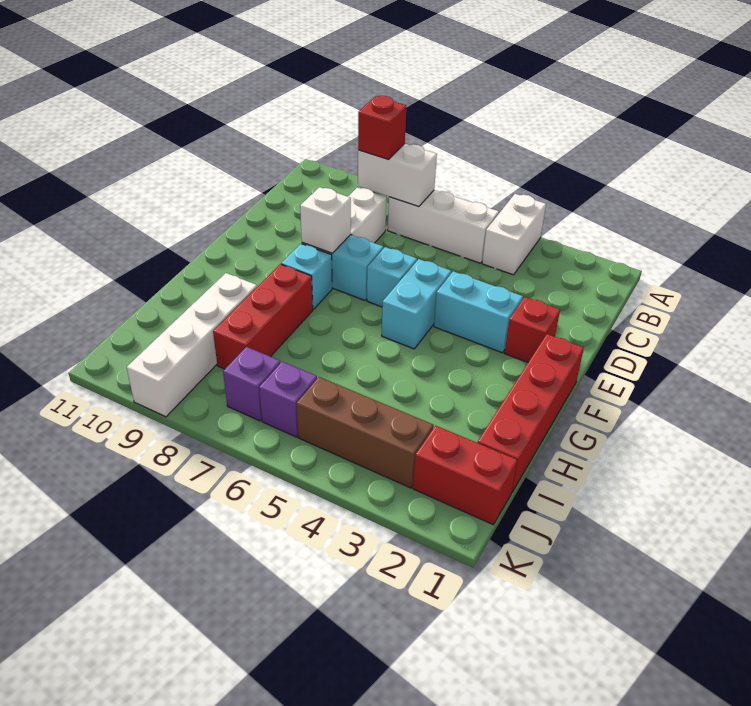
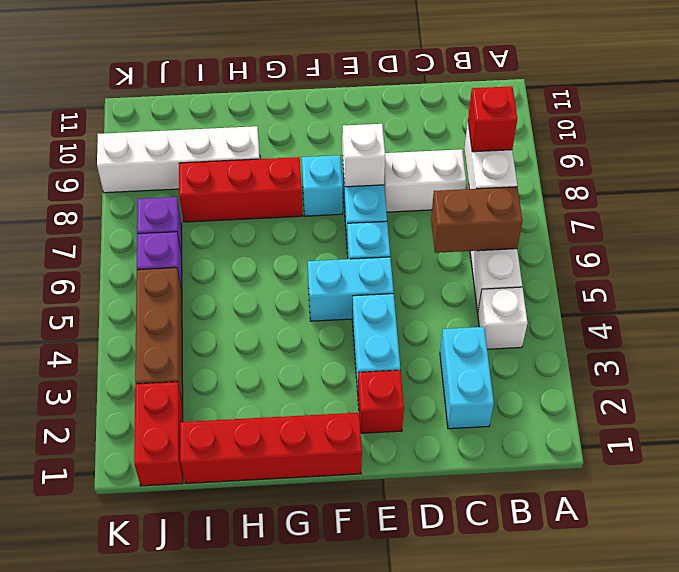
white brick A4:B4 level 1 -> white brick B4 level 1
none -> brown brick B6:C6 level 2
none -> cyan brick C2:C3 level 1

